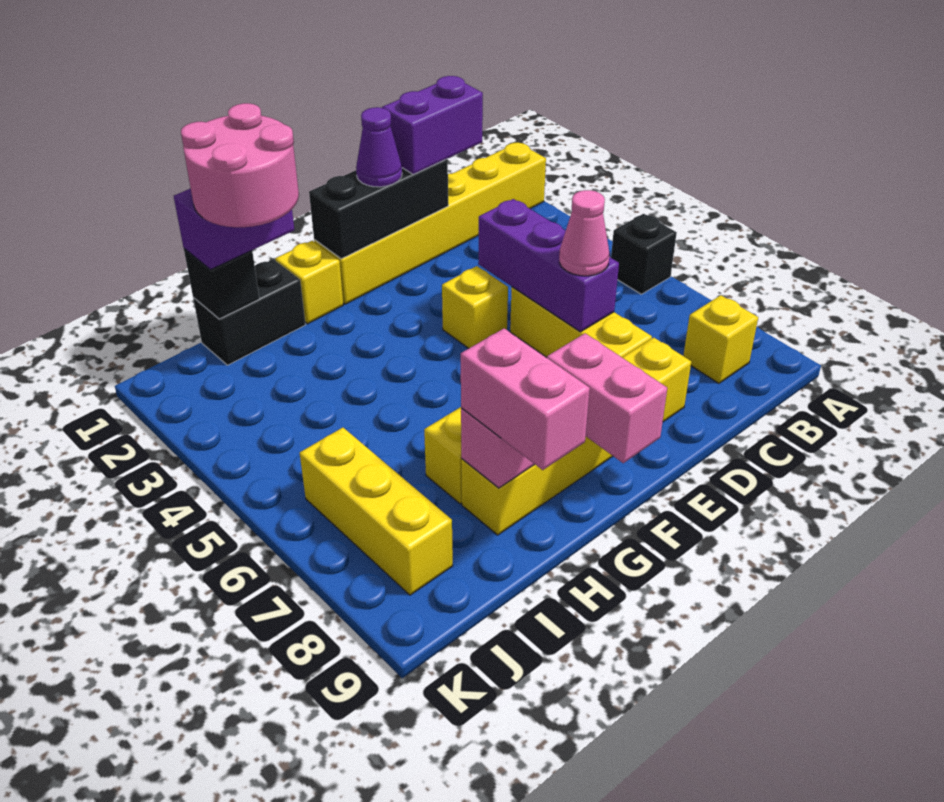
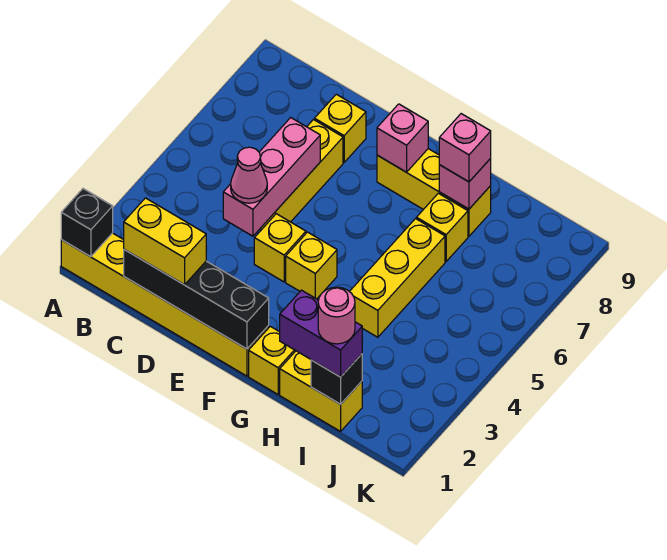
black brick A5 level 1 -> black brick A1 level 2
yellow brick B8 level 1 -> yellow brick F4 level 1
purple brick C1:D1 level 3 -> yellow brick C1:D1 level 3
black brick D1:F1 level 2 -> black brick C1:F1 level 2
purple brick D4:D6 level 2 -> pink brick D4:D6 level 2
pink cone D6 level 3 -> pink cone D4 level 3
purple cone E1 level 3 -> none
pink brick F8:F9 level 2 -> pink brick F8 level 2
black brick H1:I1 level 1 -> yellow brick H1:I1 level 1
pink round brick H1:I2 level 4 -> pink round brick I1 level 4
pink brick H8:H9 level 3 -> pink brick H8 level 3
yellow brick J6:J8 level 1 -> yellow brick H4:H6 level 1

